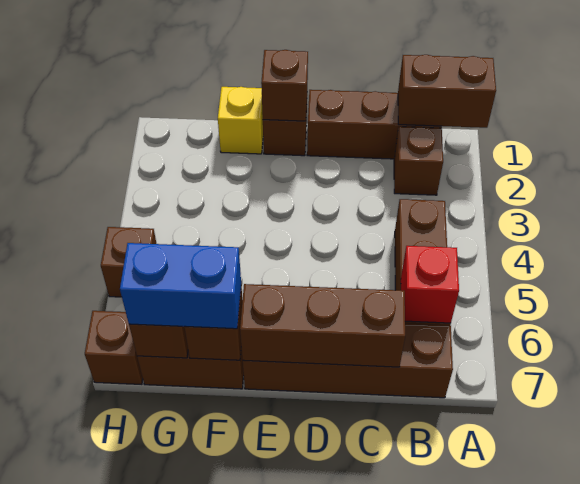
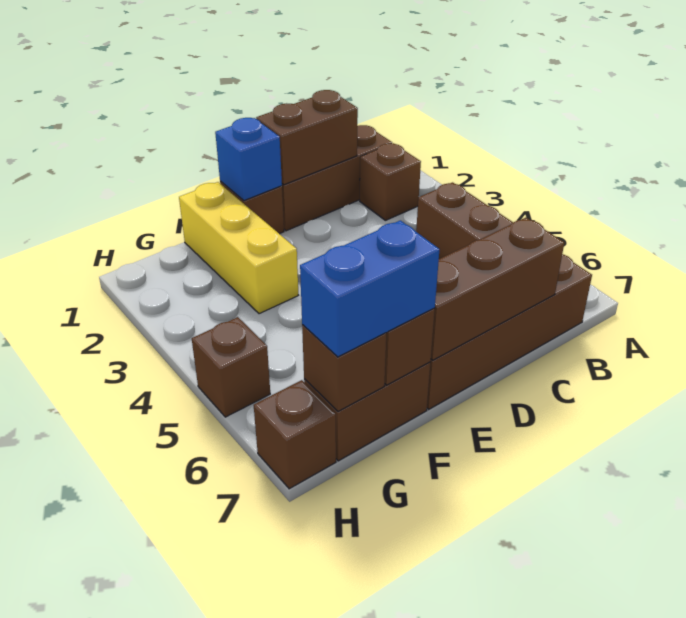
brown brick A1:B1 level 2 -> brown brick C1:D1 level 2
red brick B6 level 2 -> none
brown brick E1 level 2 -> blue brick E1 level 2
yellow brick F1 level 1 -> yellow brick F1:F3 level 1

